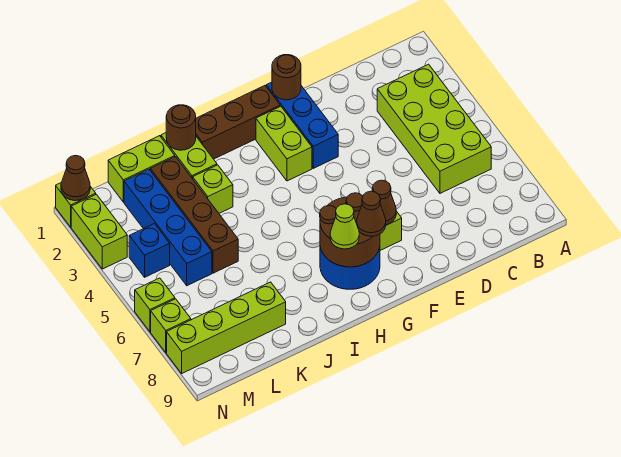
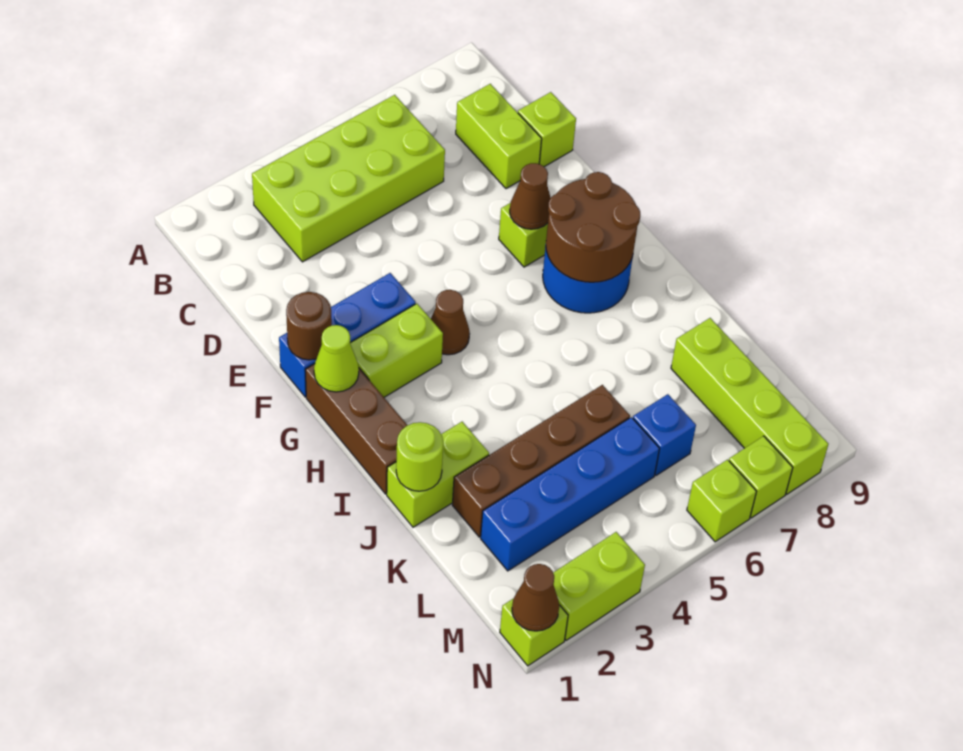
brown cone G8 level 3 -> brown cone G4 level 1
lime cone H8 level 3 -> lime cone G1 level 2
brown round brick J1 level 2 -> lime round brick J1 level 2
lime brick J3 level 1 -> lime brick D9 level 1
lime brick K1:L1 level 1 -> lime brick C8:D8 level 1
blue brick M4 level 1 -> blue brick L6 level 1

